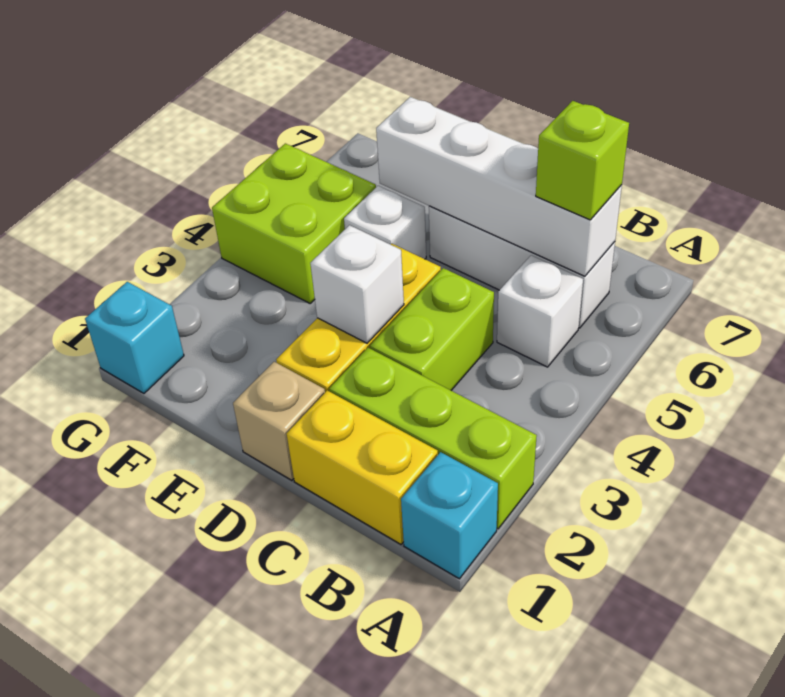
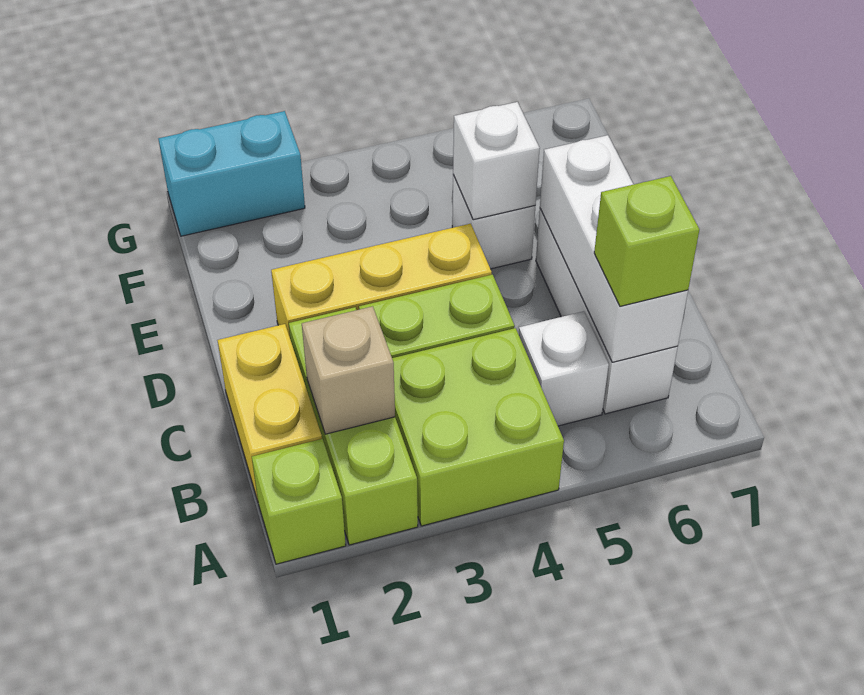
cyan brick A1 level 1 -> lime brick A1 level 1
white brick B6:E6 level 2 -> white brick B6:D6 level 2
tan brick D1 level 1 -> tan brick B2 level 2
white brick D3 level 2 -> white brick E5 level 2
lime brick F4:G5 level 1 -> lime brick A3:B4 level 1
cyan brick G1 level 1 -> cyan brick G1:G2 level 1

